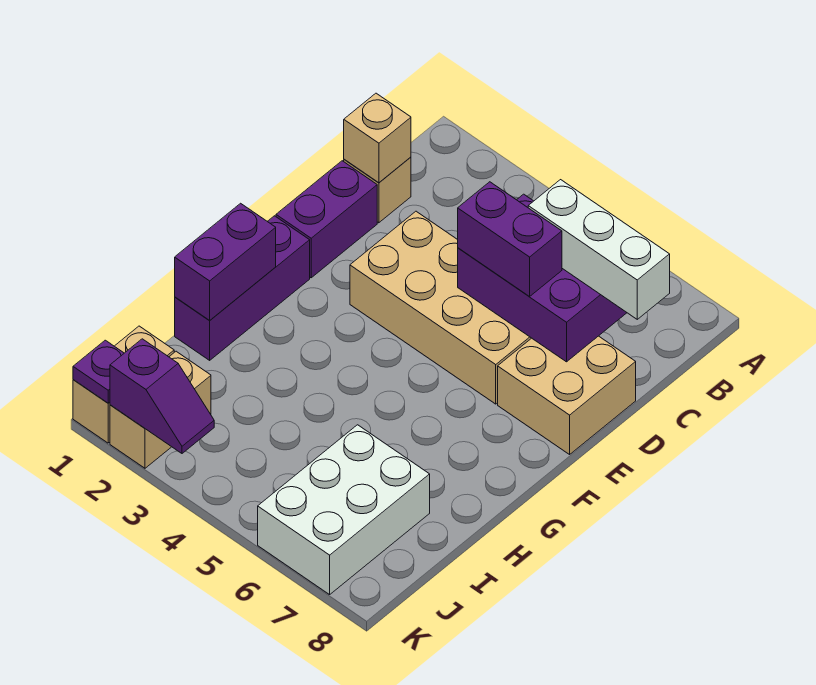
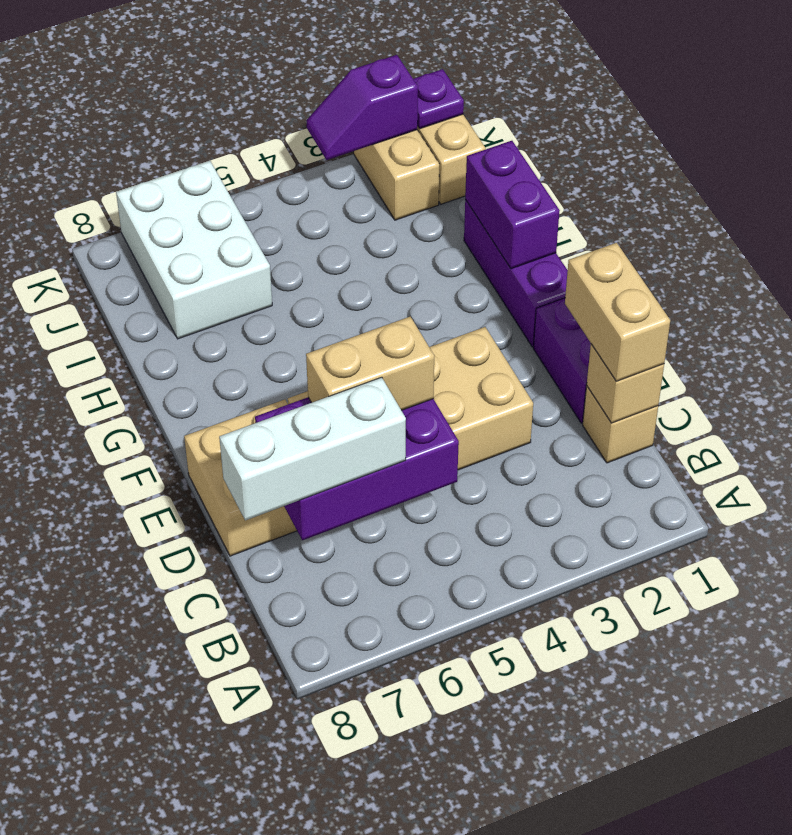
none -> tan brick C1:D1 level 3
purple brick D5:D6 level 3 -> tan brick D5:D6 level 3

